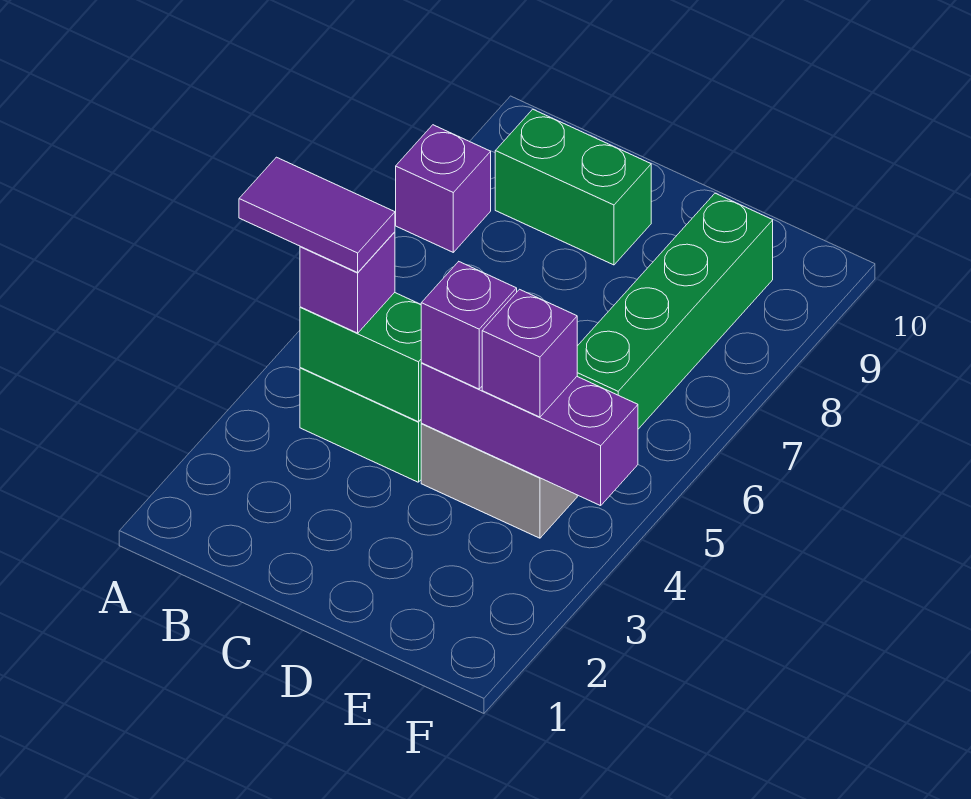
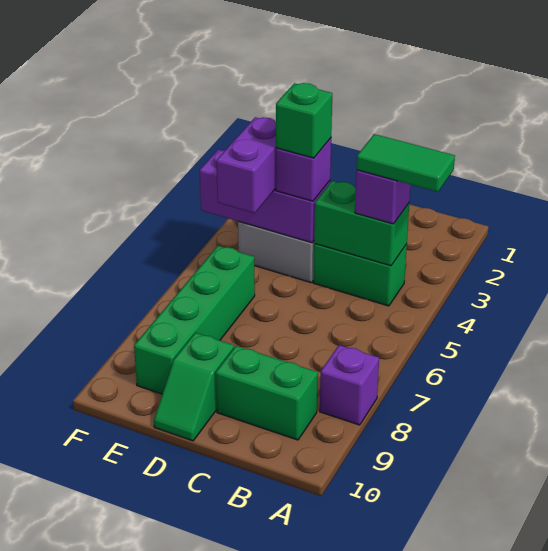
purple tile A4:B4 level 4 -> green tile A4:B4 level 4
none -> green brick D4 level 4
none -> green slope D9:D10 level 1 top 9
purple brick E4 level 3 -> purple brick E4:E5 level 3

